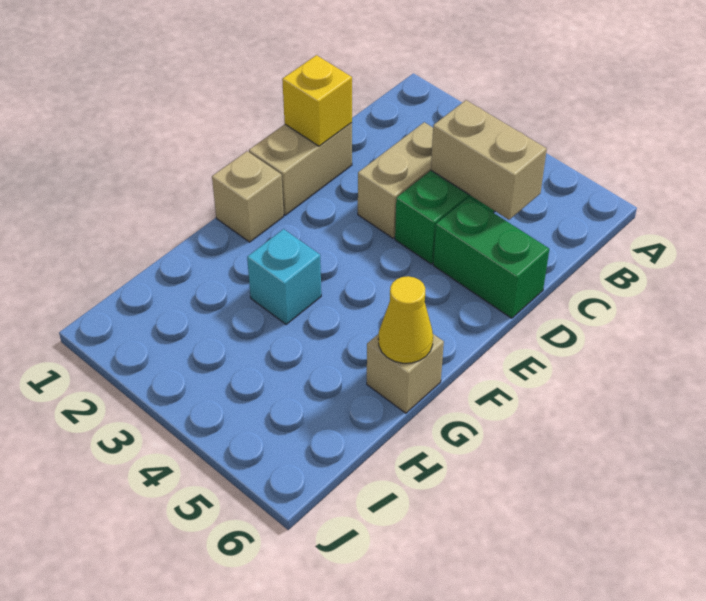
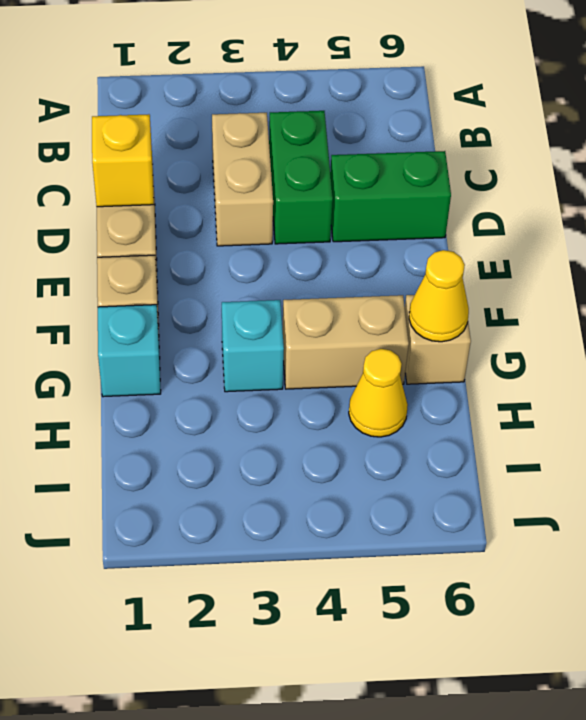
tan brick C4:C5 level 2 -> tan brick G4:G5 level 1
none -> cyan brick G1 level 1
none -> yellow cone H5 level 1

